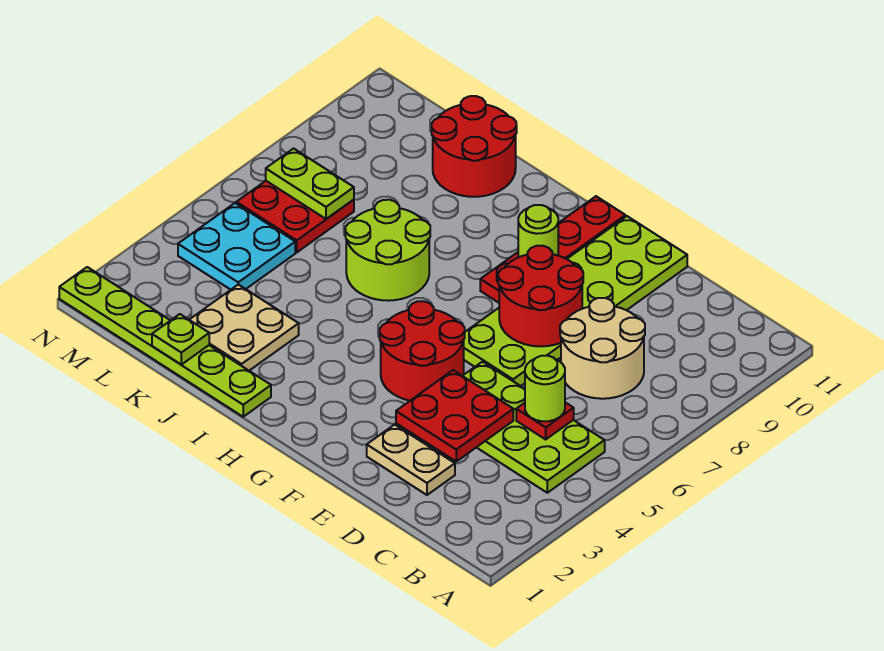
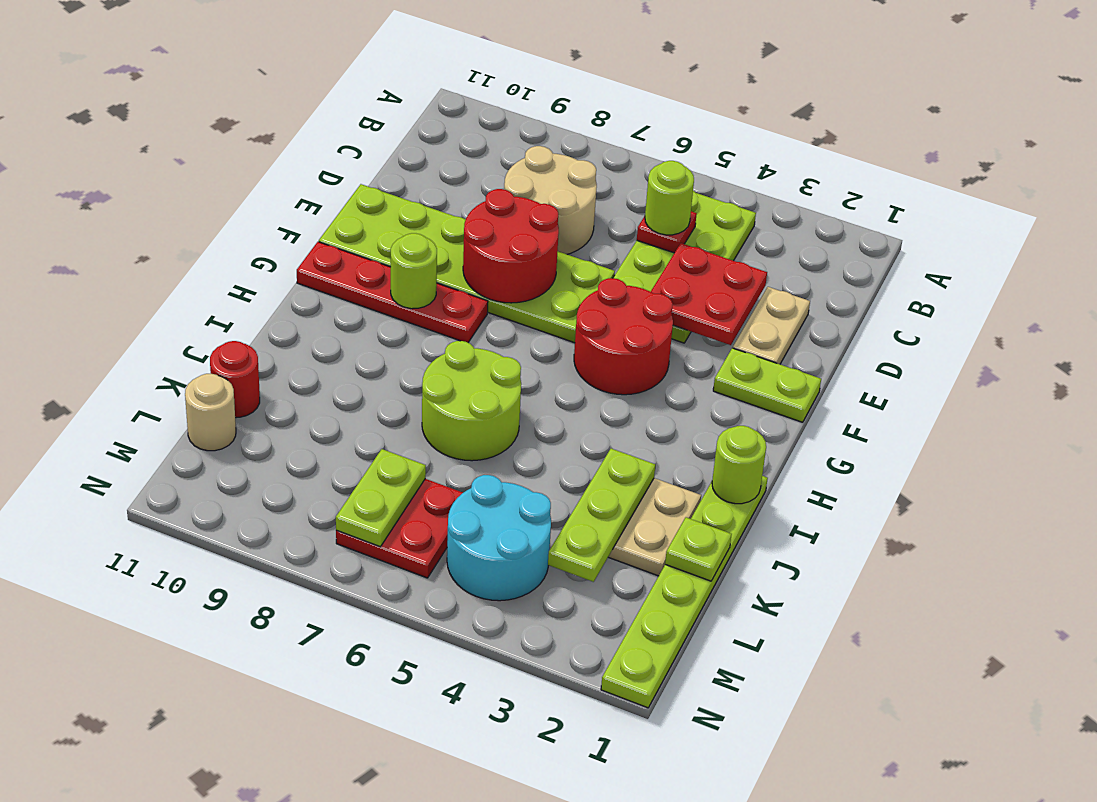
none -> lime plate F1:F2 level 1
none -> lime round brick I1 level 2
none -> lime plate J3:L3 level 2
red round brick J10:K11 level 1 -> red round brick K11 level 1
cyan plate L4:M5 level 1 -> cyan round brick L4:M5 level 1
none -> tan round brick L11 level 1

